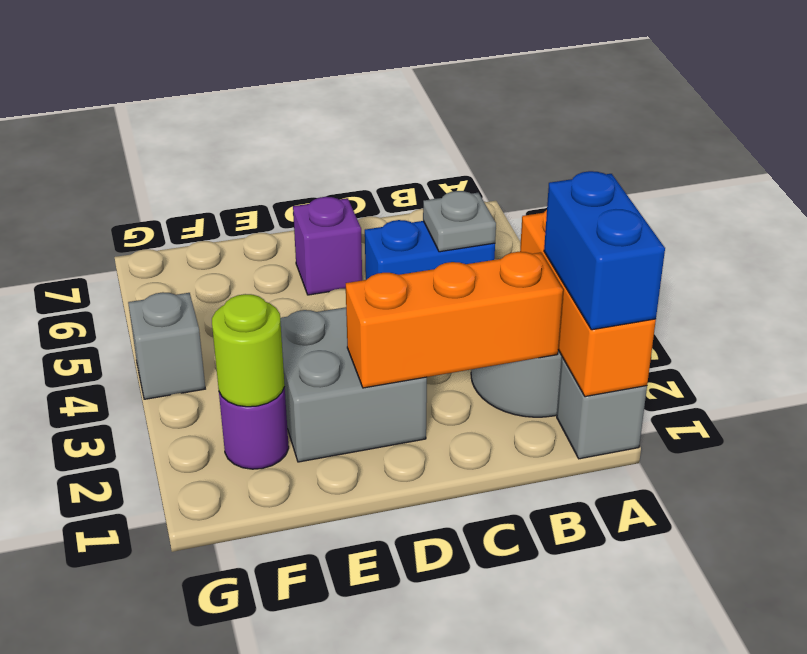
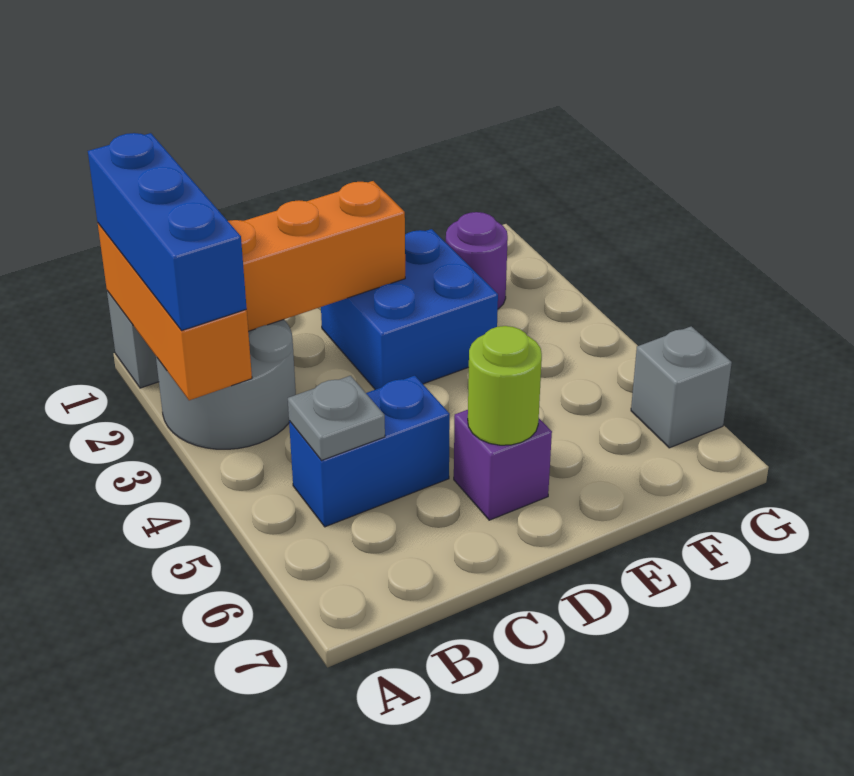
blue brick A1:A2 level 3 -> blue brick A1:A3 level 3
grey brick D2:E3 level 1 -> blue brick D2:E3 level 1
lime round brick F2 level 2 -> lime round brick D6 level 2
grey brick G4 level 1 -> grey brick G6 level 1

